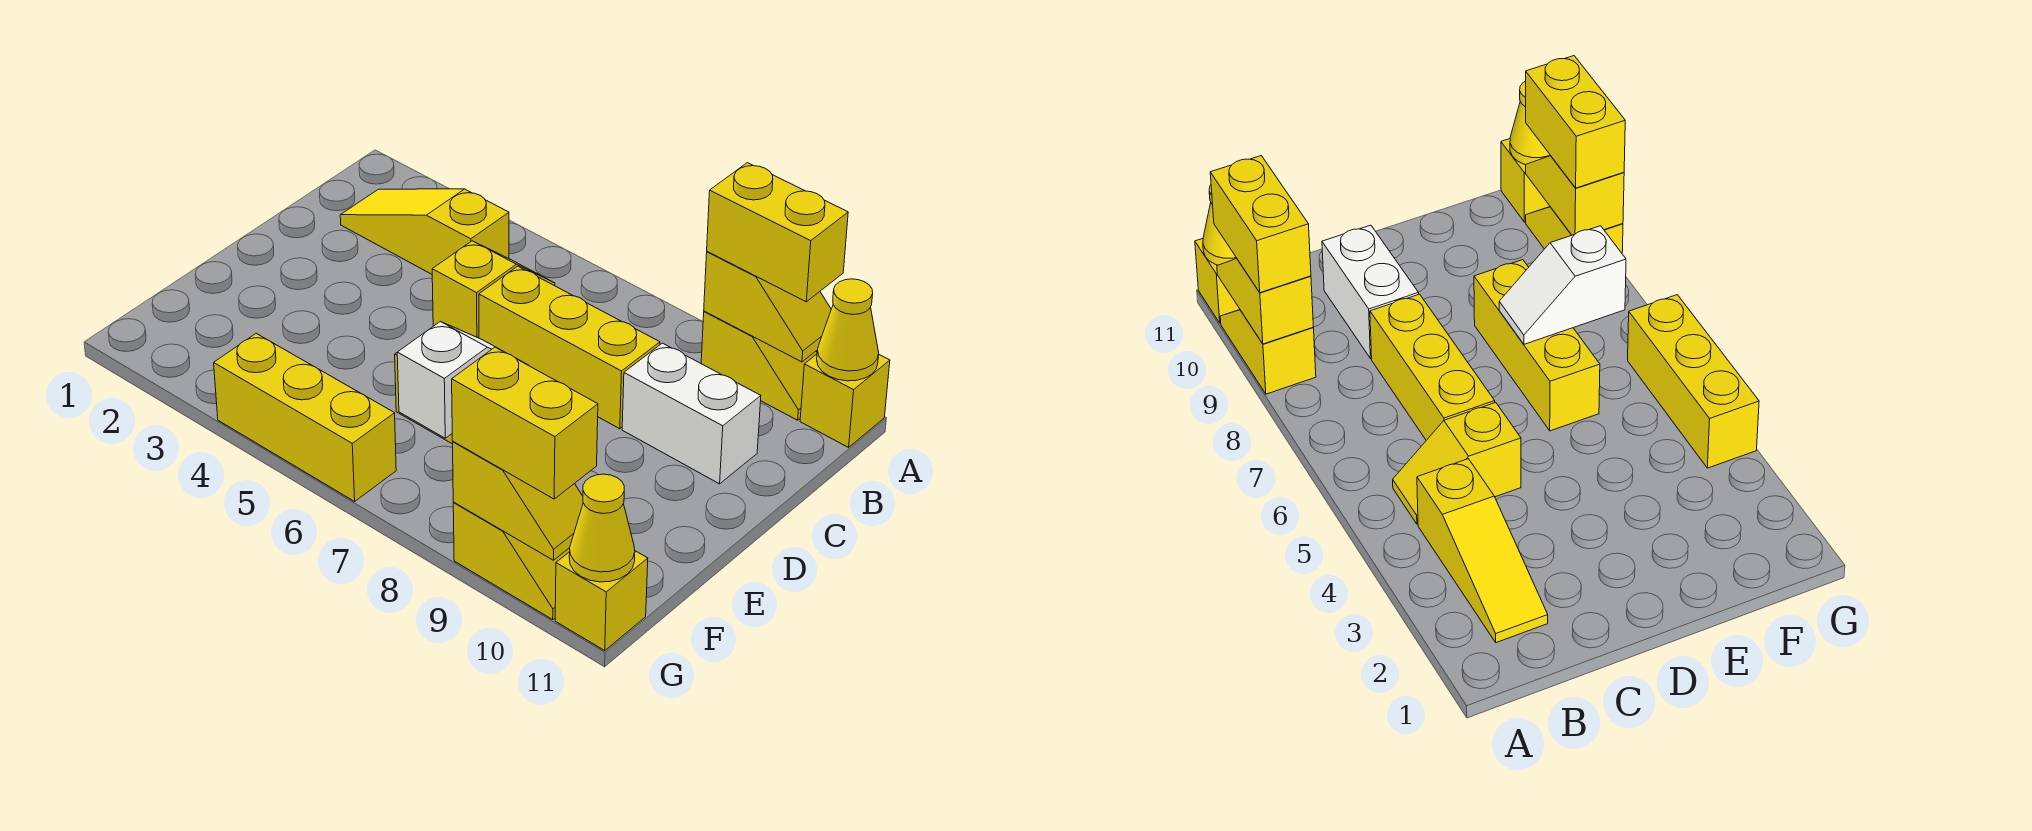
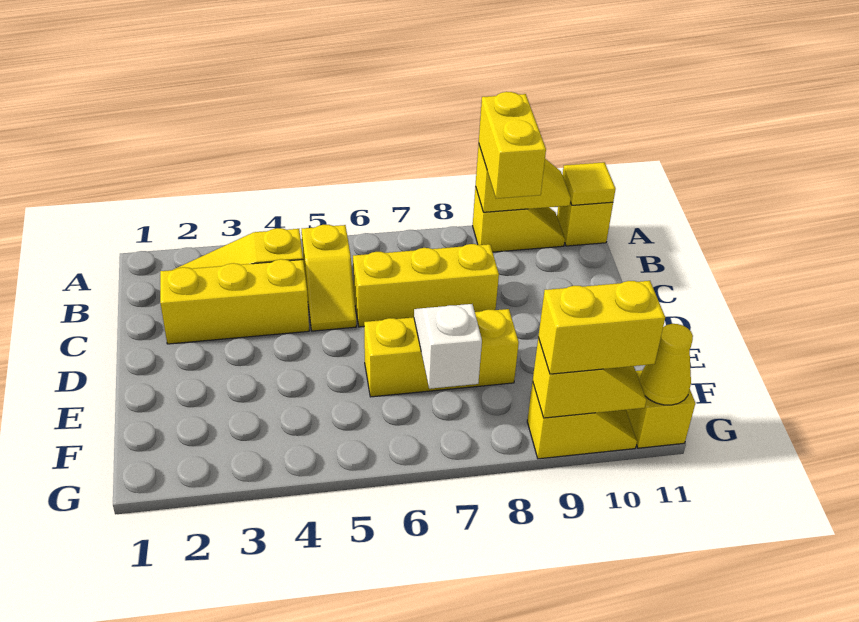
yellow brick A9:A10 level 3 -> yellow brick A9:B9 level 3
yellow cone A11 level 2 -> yellow tile A11 level 2
yellow slope B5:C5 level 1 top C -> yellow slope B5:C5 level 1 top B
white brick C9:C10 level 1 -> none
yellow brick G4:G6 level 1 -> yellow brick C2:C4 level 1

